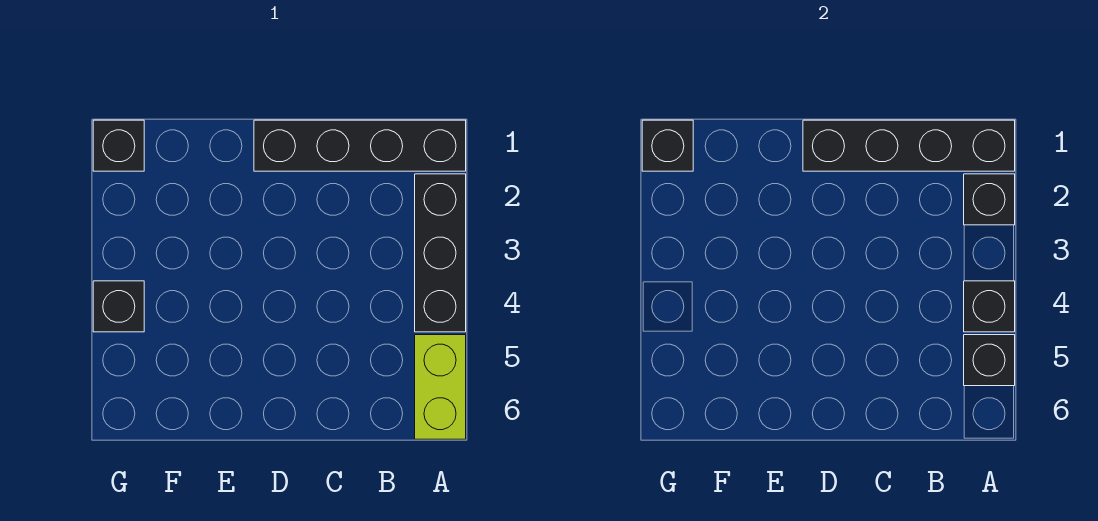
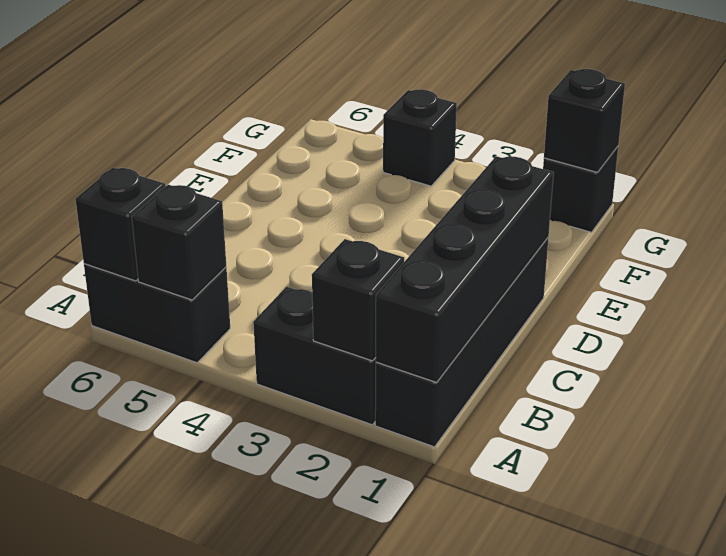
black brick A2:A4 level 1 -> black brick A2:A3 level 1
black brick A4 level 2 -> black brick A6 level 2
lime brick A5:A6 level 1 -> black brick A5:A6 level 1

